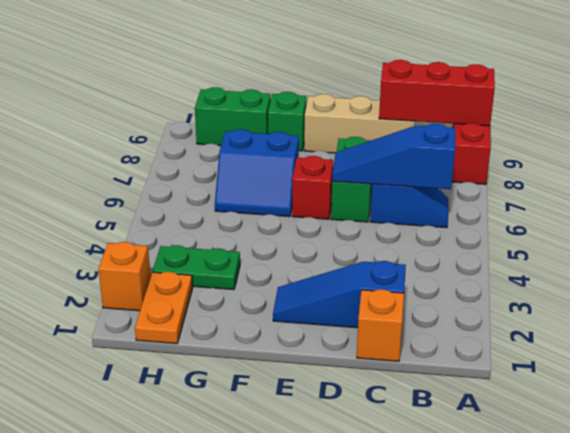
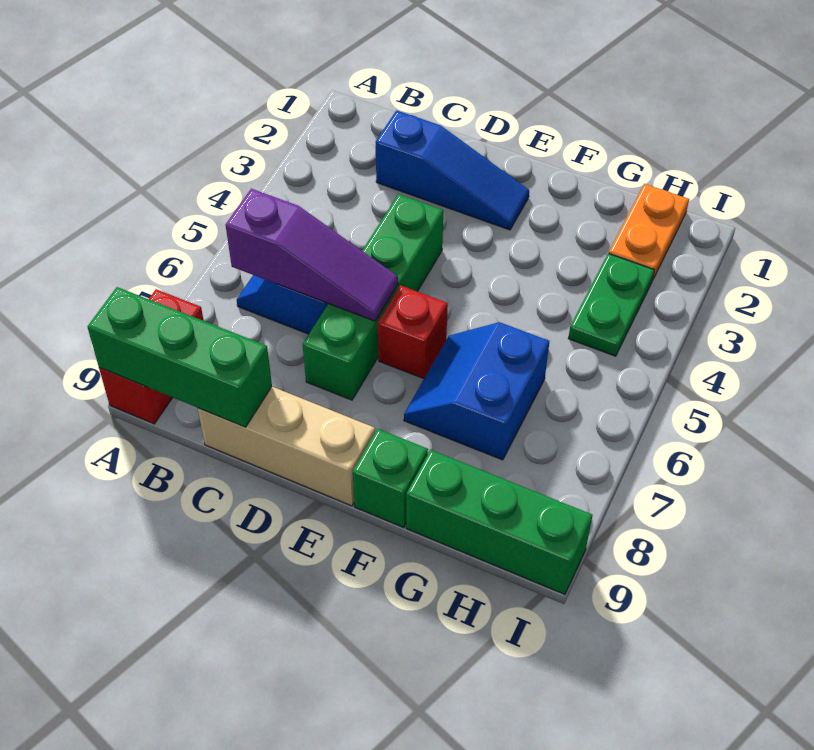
red brick A9:C9 level 2 -> green brick A9:C9 level 2
blue slope B6:D6 level 2 top B -> purple slope B6:D6 level 2 top B
orange brick C1 level 1 -> none
green brick D6:D7 level 1 -> green brick D4:D7 level 1
blue slope F6:G7 level 1 top 7 -> blue slope F6:G7 level 1 top G
green plate G3:H3 level 1 -> green plate H3:H4 level 1
green brick G9:H9 level 1 -> green brick G9:I9 level 1
orange brick I2 level 1 -> none

